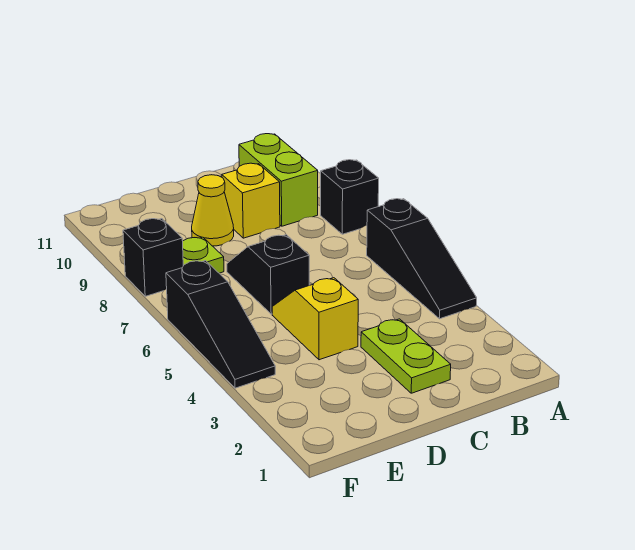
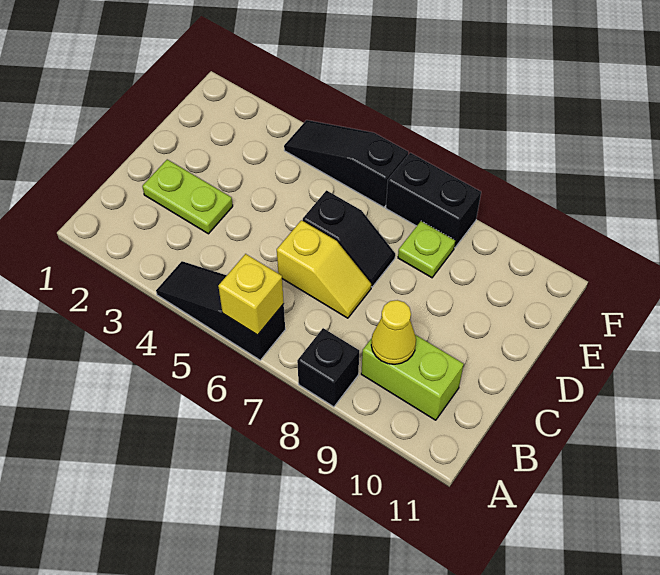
yellow brick C9 level 1 -> yellow brick A6 level 2
yellow slope D4:D5 level 1 top 4 -> yellow slope C6:C7 level 1 top 6
yellow cone D9 level 1 -> yellow cone B9 level 2
black brick F8 level 1 -> black brick F7:F8 level 1

